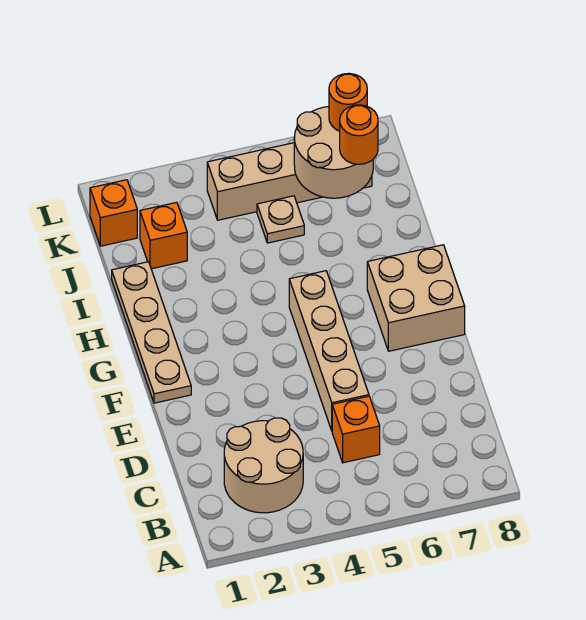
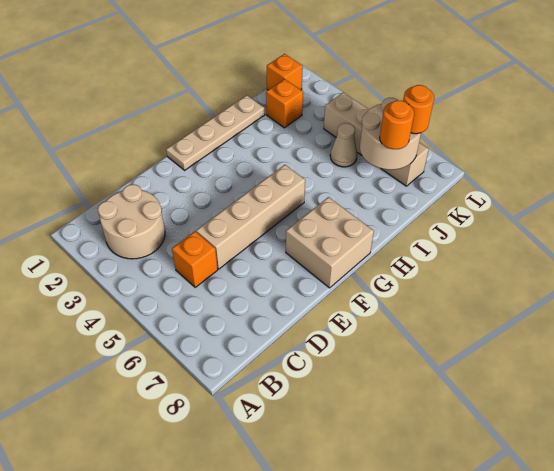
tan plate J5 level 1 -> tan cone J5 level 1

